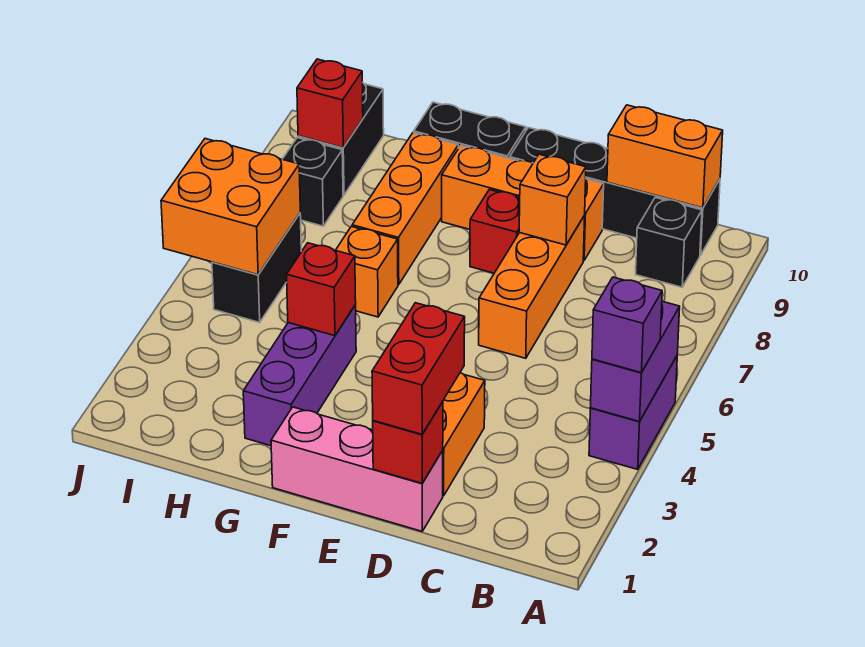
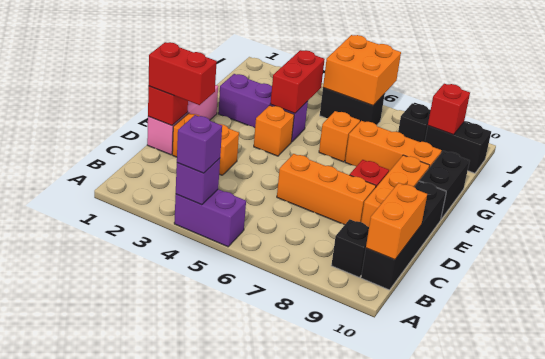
purple brick A4:A5 level 2 -> purple brick A4 level 2
orange brick D8 level 2 -> orange brick F4 level 1
red brick G4 level 2 -> red brick G4:H4 level 2

